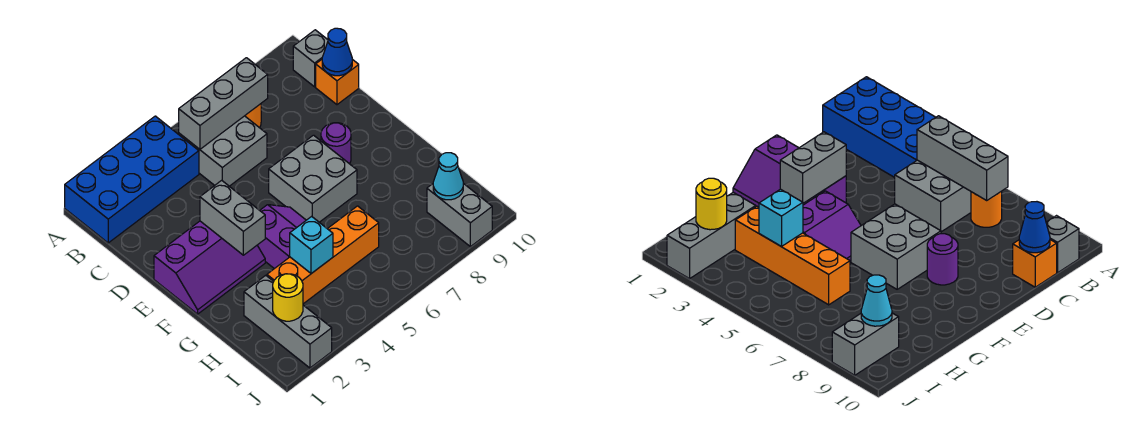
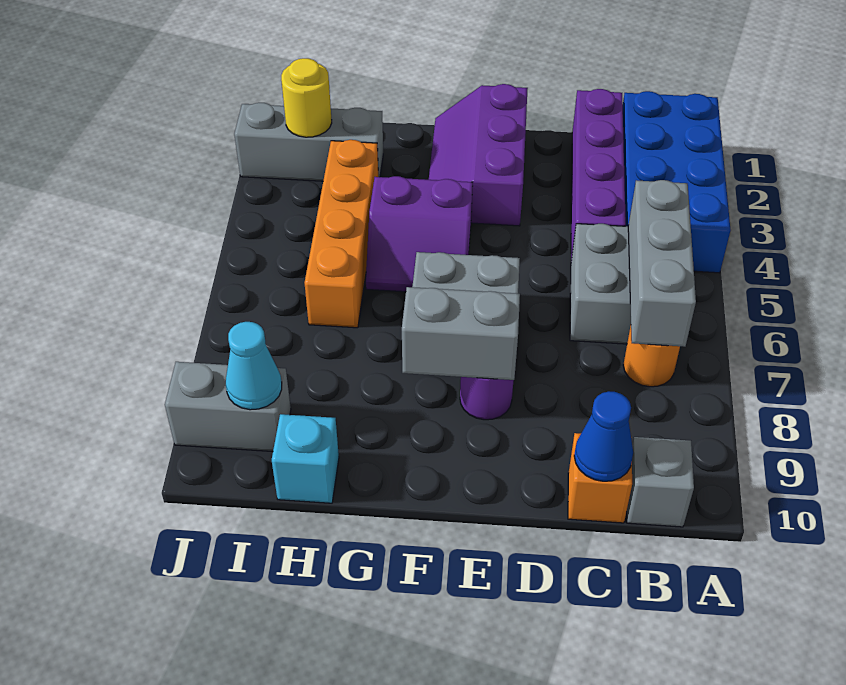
none -> purple brick C1:C4 level 1
grey brick E3:F3 level 2 -> grey brick E8:F8 level 2
cyan brick H4 level 2 -> cyan brick H10 level 1

